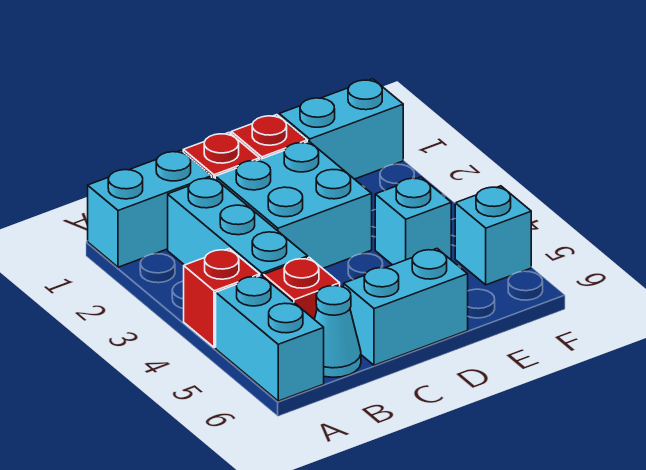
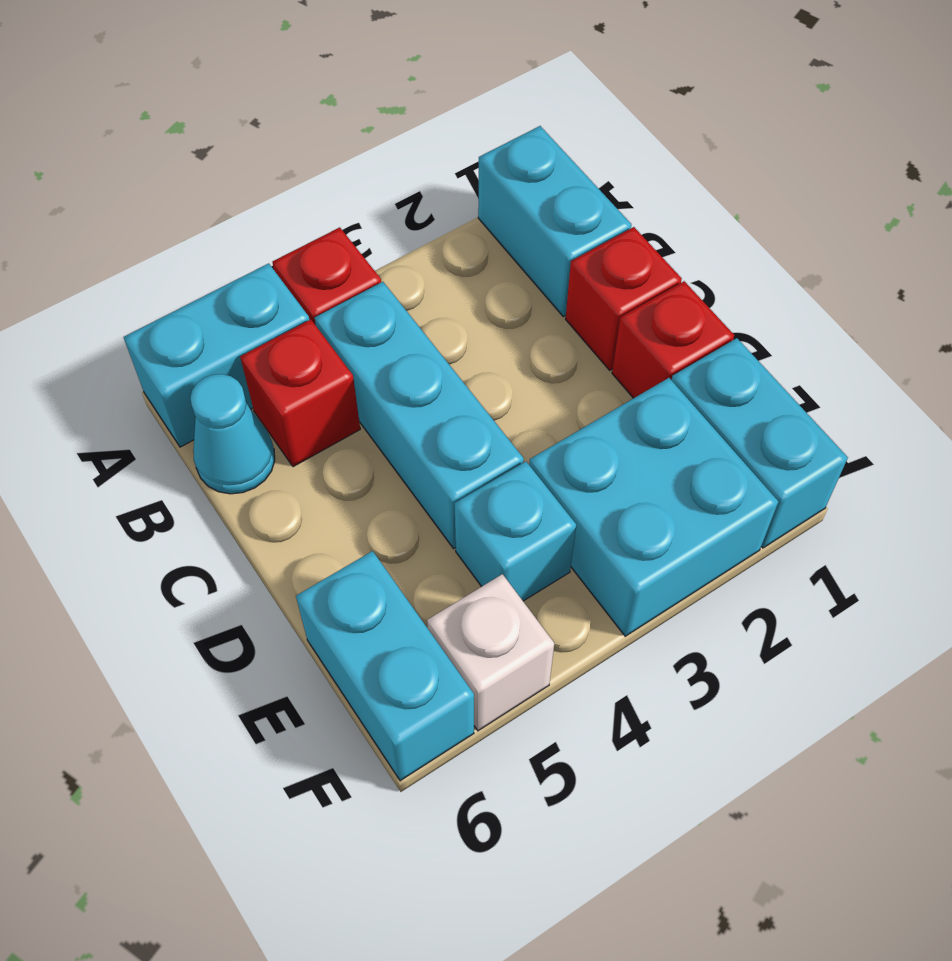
cyan brick B2:B4 level 1 -> cyan brick B4:D4 level 1
cyan brick C2:D3 level 1 -> cyan brick E2:F3 level 1
cyan brick C6:D6 level 1 -> cyan brick E6:F6 level 1
cyan brick F5 level 1 -> white brick F5 level 1

